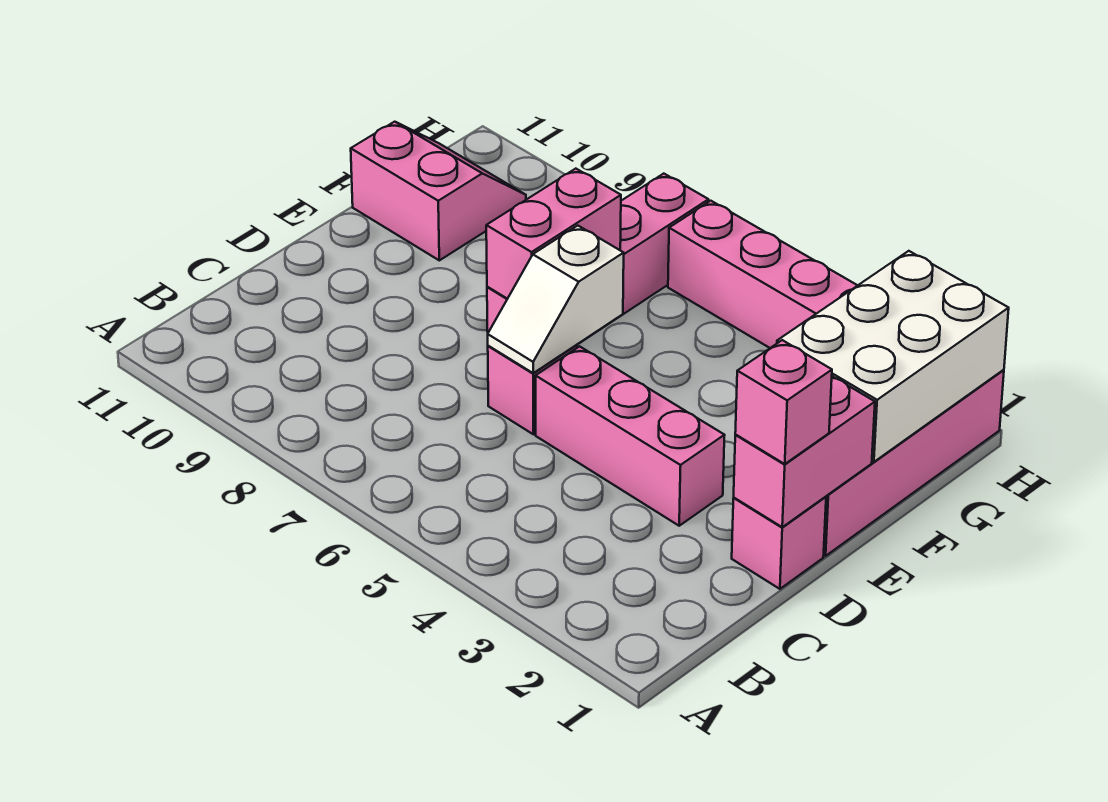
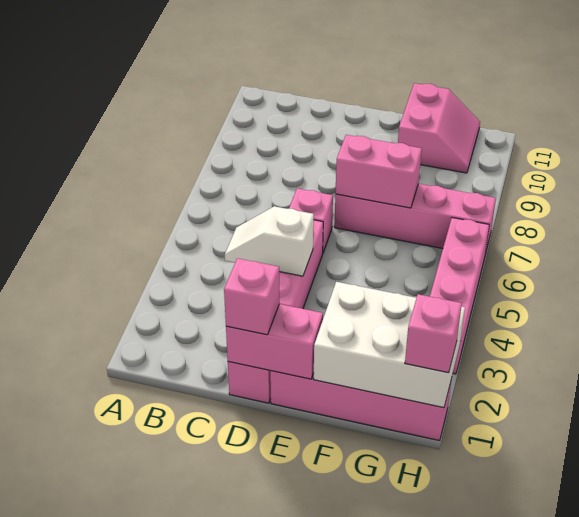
white slope D6:E6 level 2 top E -> white slope C4:D4 level 2 top D
none -> pink brick H1 level 3

